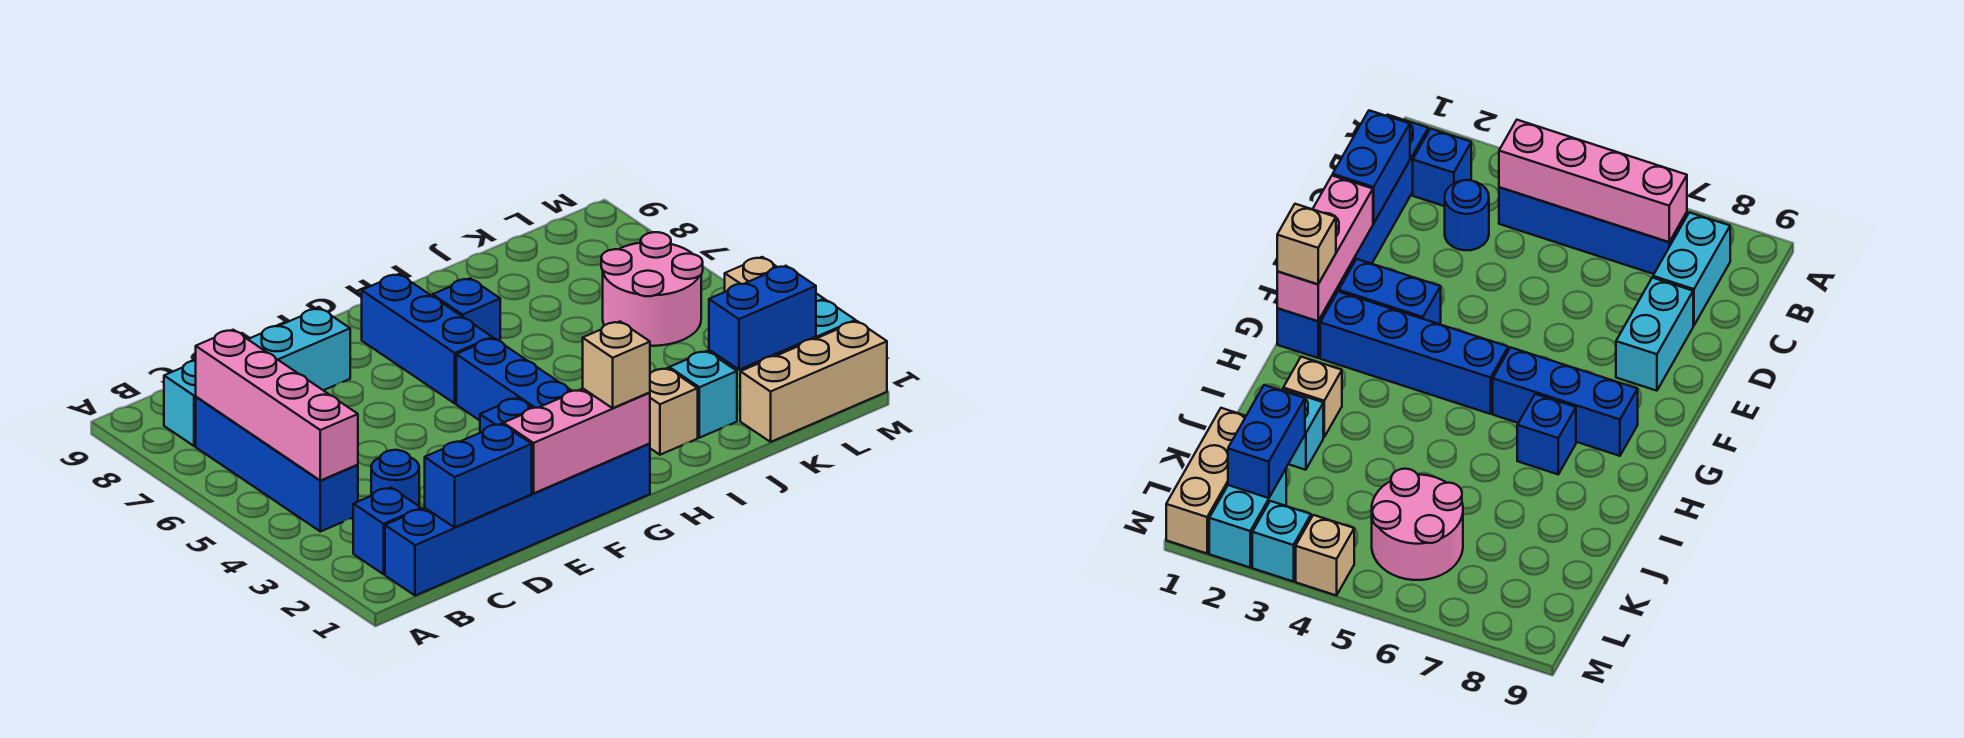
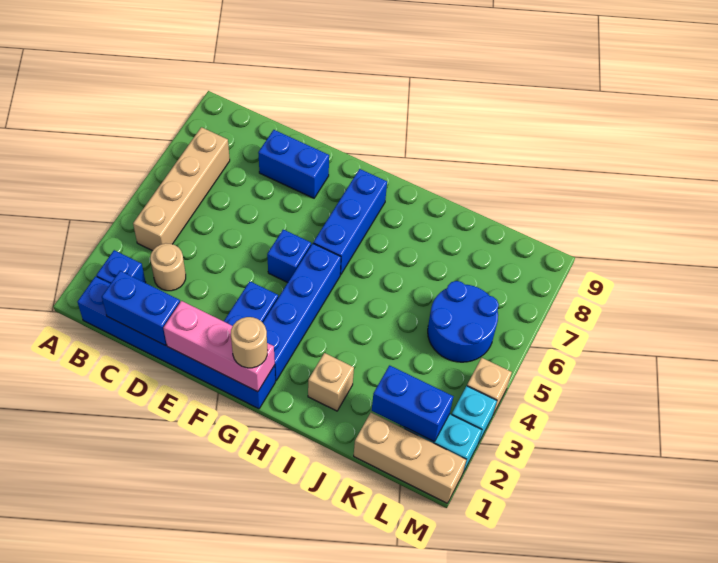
blue brick B4:B7 level 1 -> tan brick B4:B7 level 1
pink brick B4:B7 level 2 -> none
cyan brick B8:C8 level 1 -> none
blue round brick C3 level 1 -> tan round brick C3 level 1
cyan brick D8:E8 level 1 -> blue brick D8:E8 level 1
tan brick G1 level 3 -> tan round brick G1 level 3
blue brick H7 level 1 -> blue brick F5 level 1
cyan brick J2 level 1 -> none
pink round brick K5:L6 level 1 -> blue round brick K5:L6 level 1

